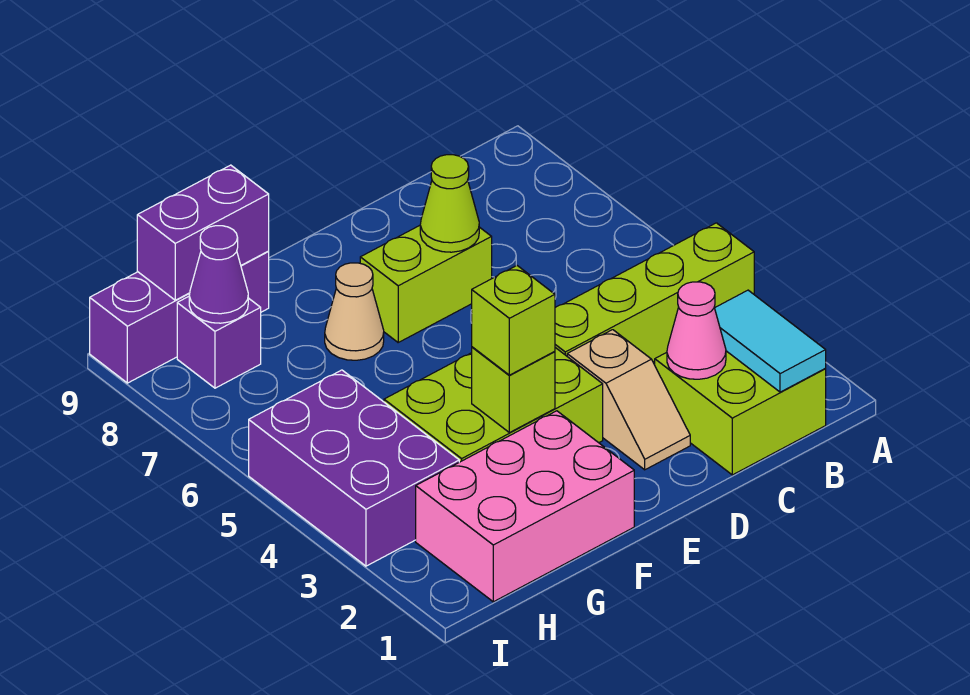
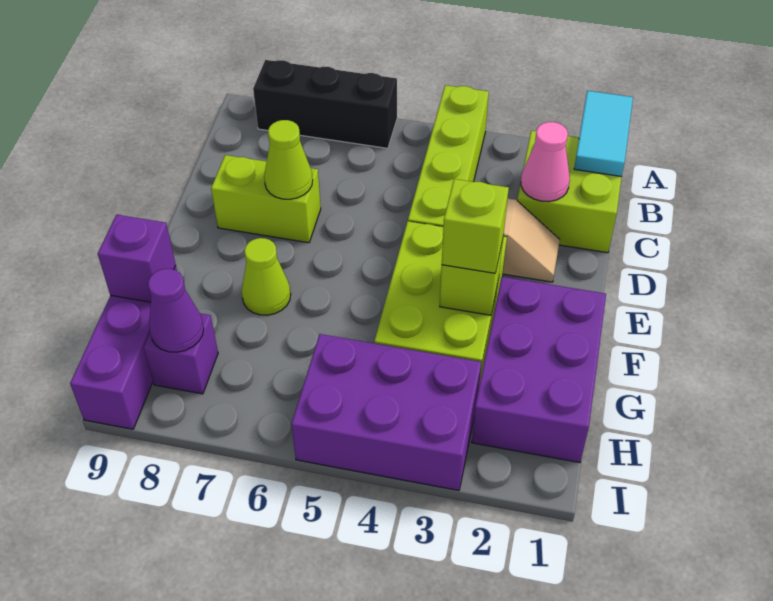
none -> black brick A6:A8 level 1
cyan tile B1:B2 level 2 -> cyan tile A1:B1 level 2
lime brick D7:E7 level 1 -> lime brick D7:D8 level 1
pink brick F1:H2 level 1 -> purple brick F1:H2 level 1
tan cone F7 level 1 -> lime cone F7 level 1
purple brick G9:H9 level 2 -> purple brick G9 level 2

